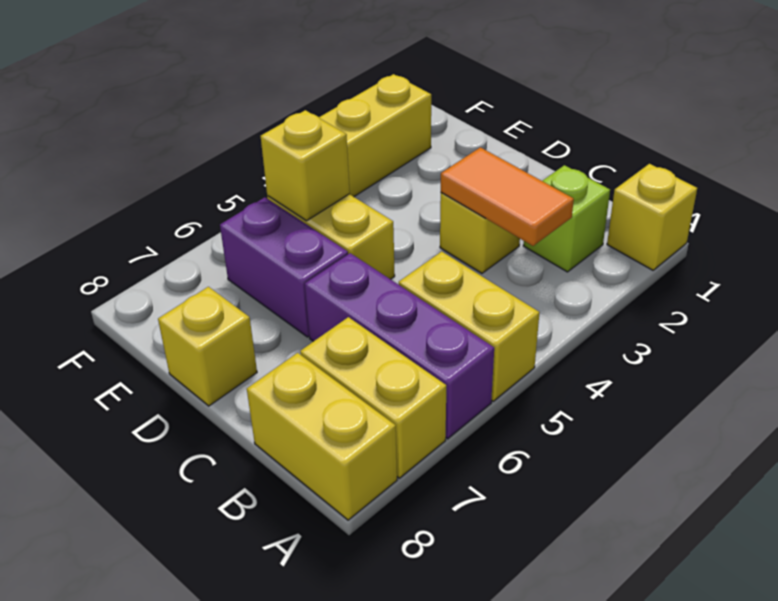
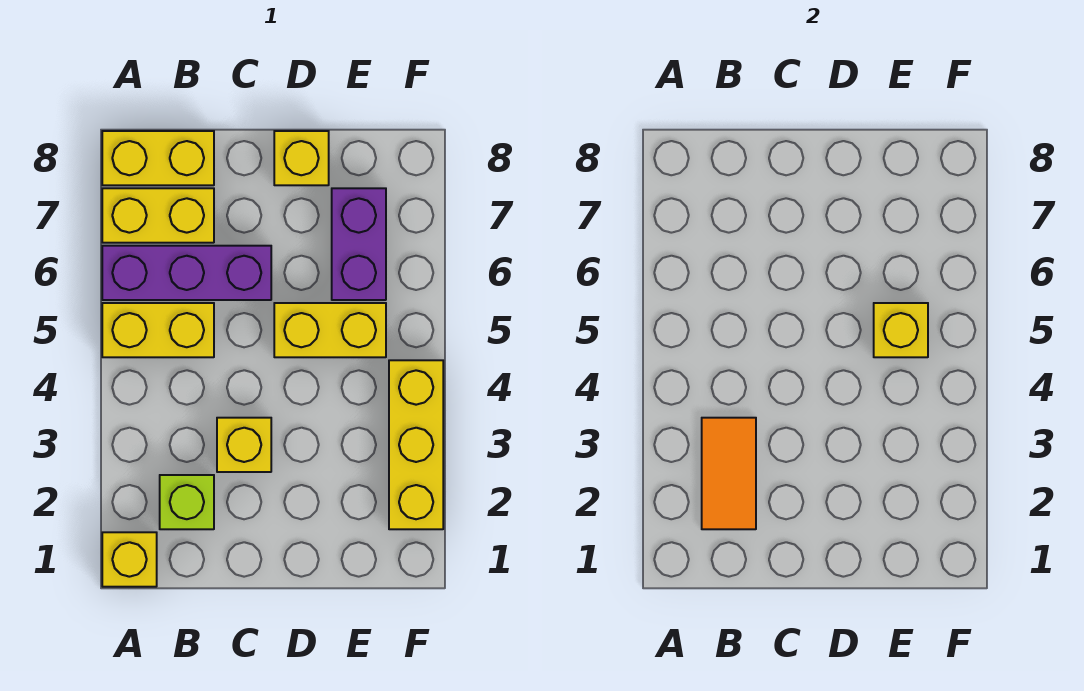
orange tile B3:C3 level 2 -> orange tile B2:B3 level 2
purple brick D6:E6 level 1 -> purple brick E6:E7 level 1

